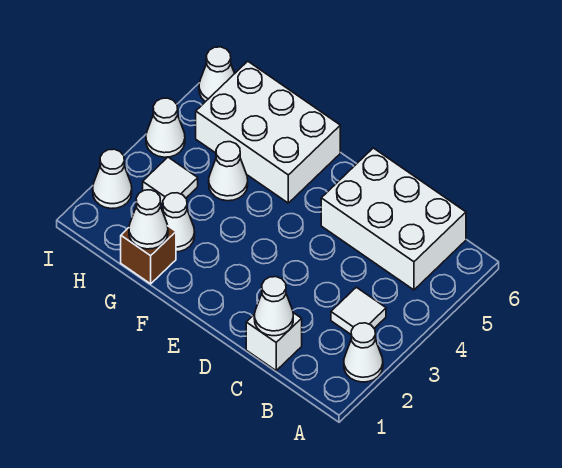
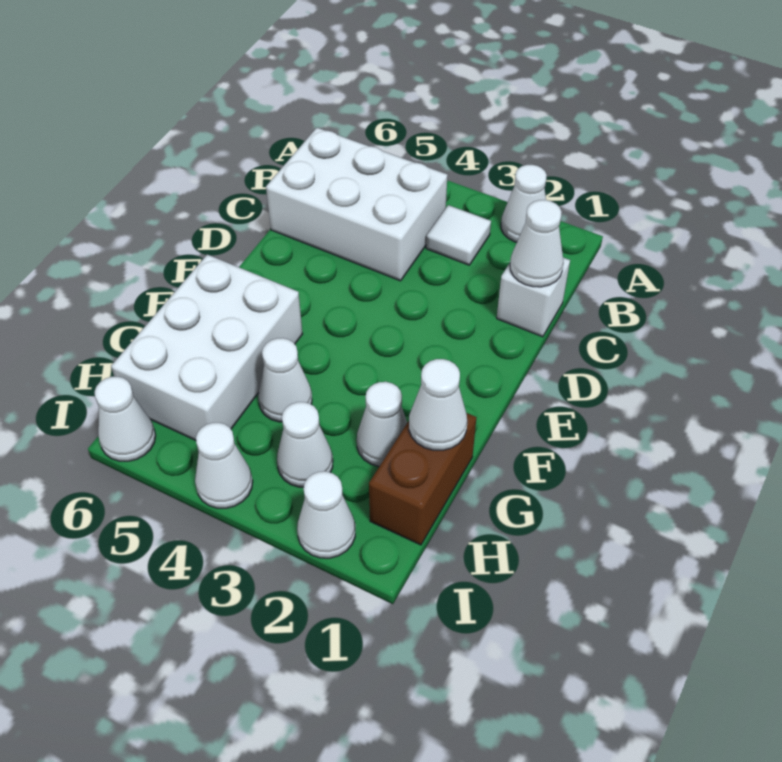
white brick B5:D6 level 1 -> white brick B4:C6 level 1
brown brick G1 level 1 -> brown brick G1:H1 level 1
white tile H3 level 1 -> white cone H3 level 1

